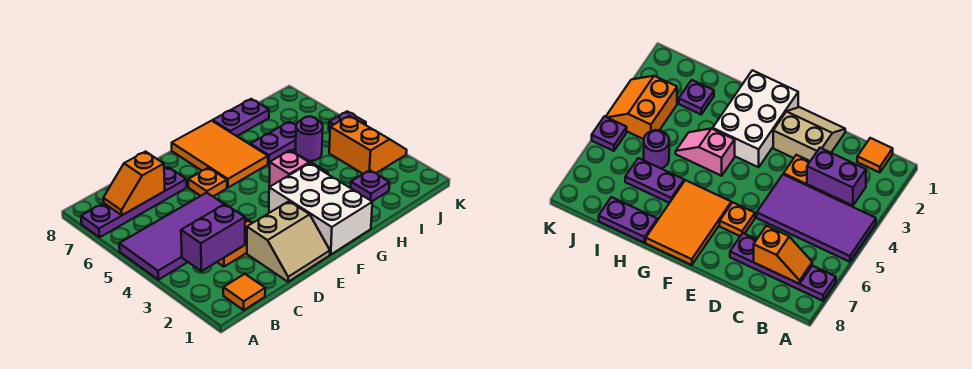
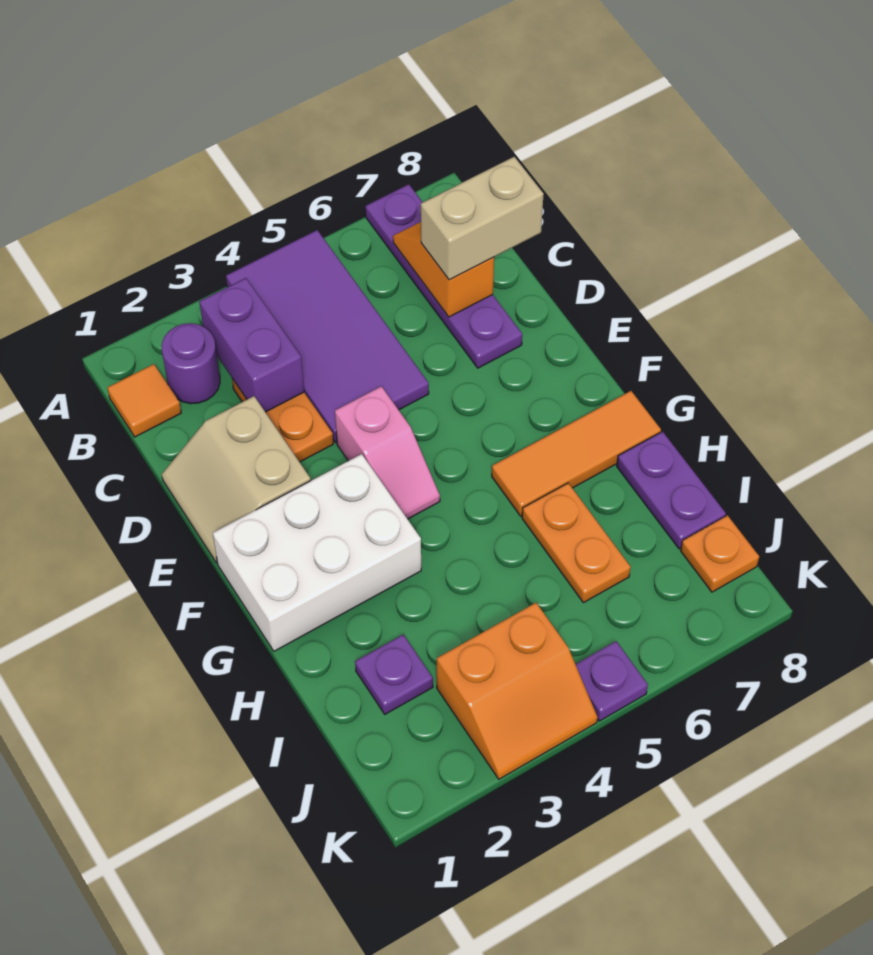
none -> tan brick C7:C8 level 3
orange plate E6 level 1 -> orange plate J8 level 1
orange tile F6:G8 level 1 -> orange tile G6:G8 level 1
pink slope G4:H4 level 1 top G -> pink slope E4:F4 level 1 top E
purple plate H6:I6 level 1 -> orange plate H6:I6 level 1
purple round brick I5 level 1 -> purple round brick B2 level 1

